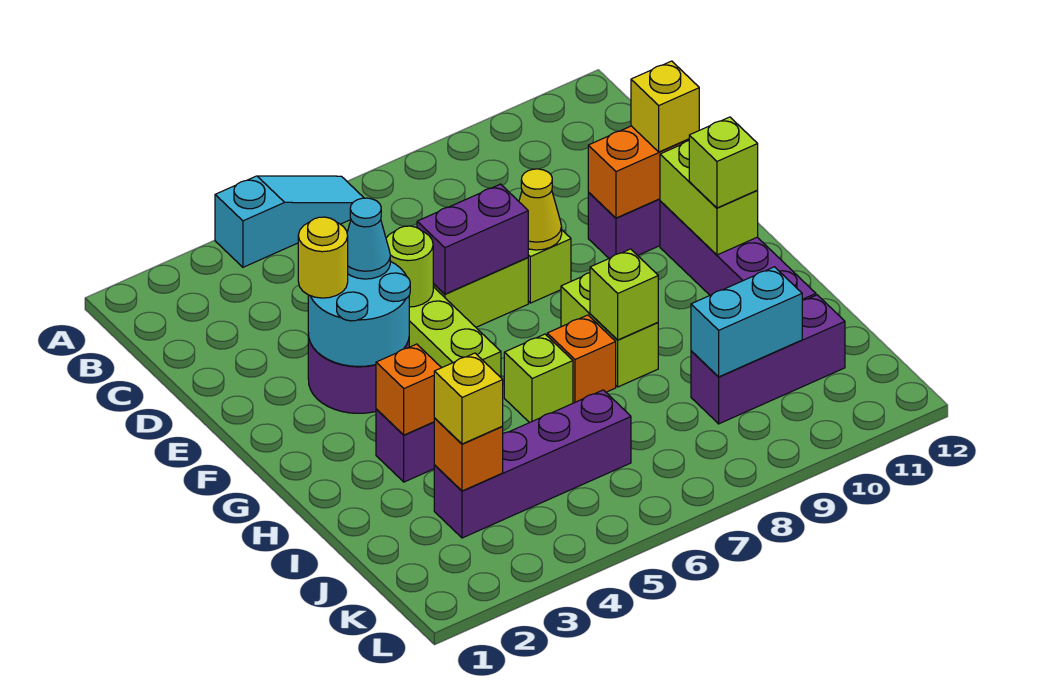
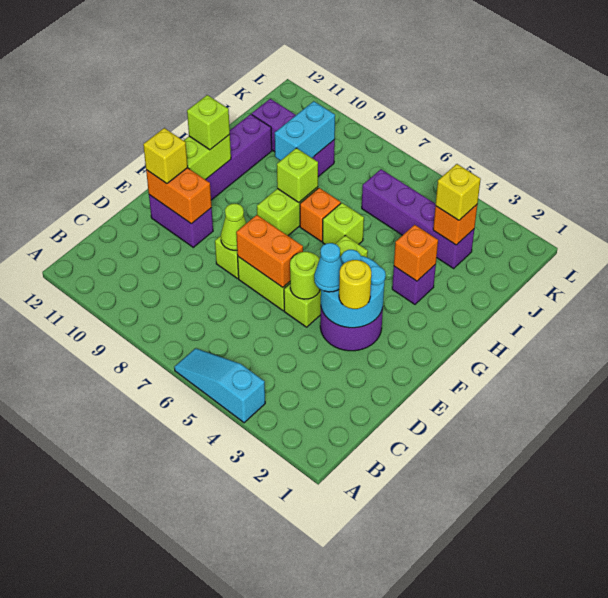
purple brick E6:E7 level 2 -> orange brick E6:E7 level 2
yellow cone E8 level 2 -> lime cone E8 level 2
cyan brick J9:J10 level 2 -> cyan brick I9:J9 level 2

